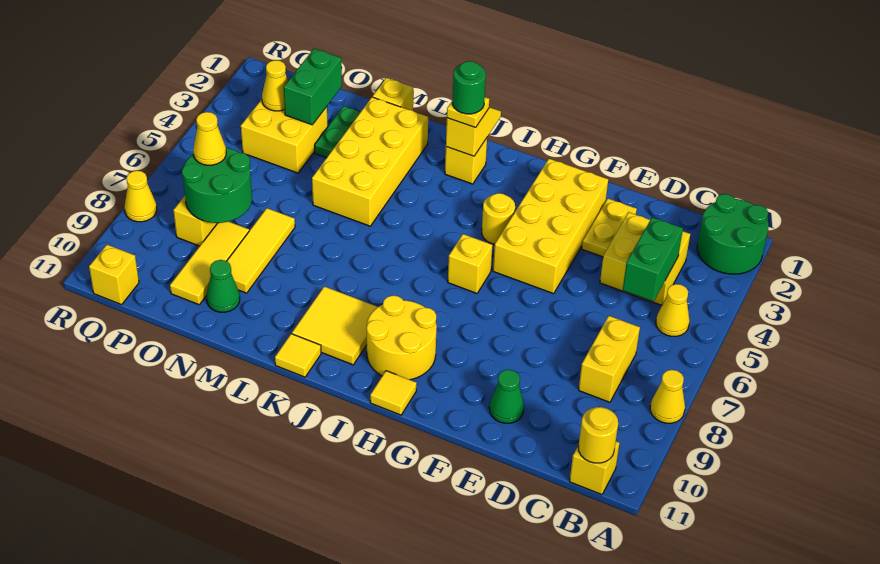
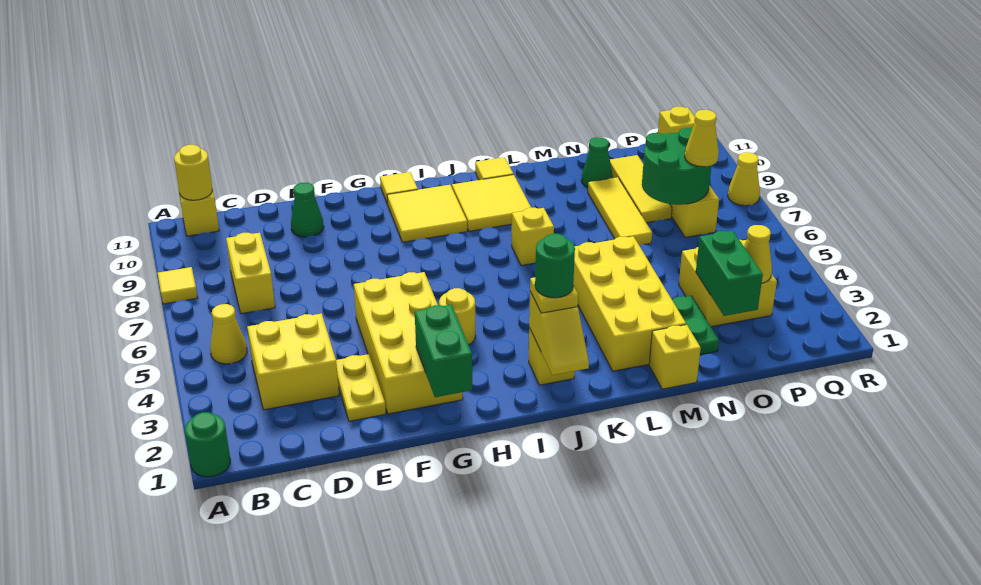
green round brick A1:B2 level 1 -> green round brick A1 level 1
yellow cone A8 level 1 -> yellow tile A8 level 1
green brick C4:C5 level 2 -> green brick G1:G2 level 2
yellow brick H6 level 1 -> yellow brick K7 level 1
yellow round brick H9:I10 level 1 -> yellow tile H9:I10 level 1

